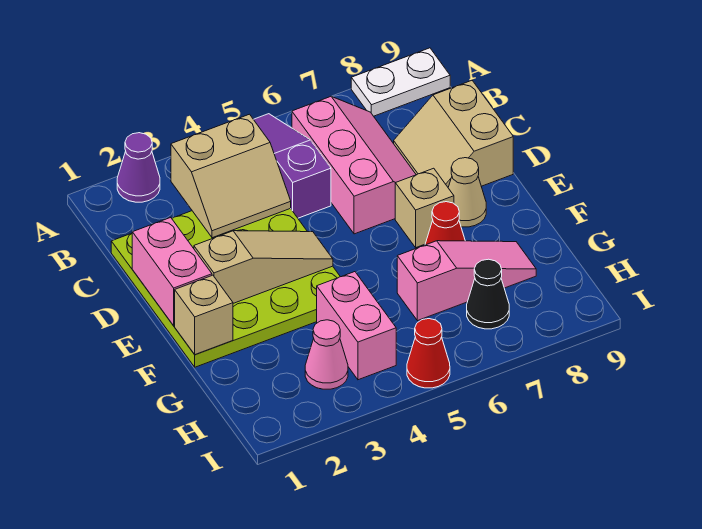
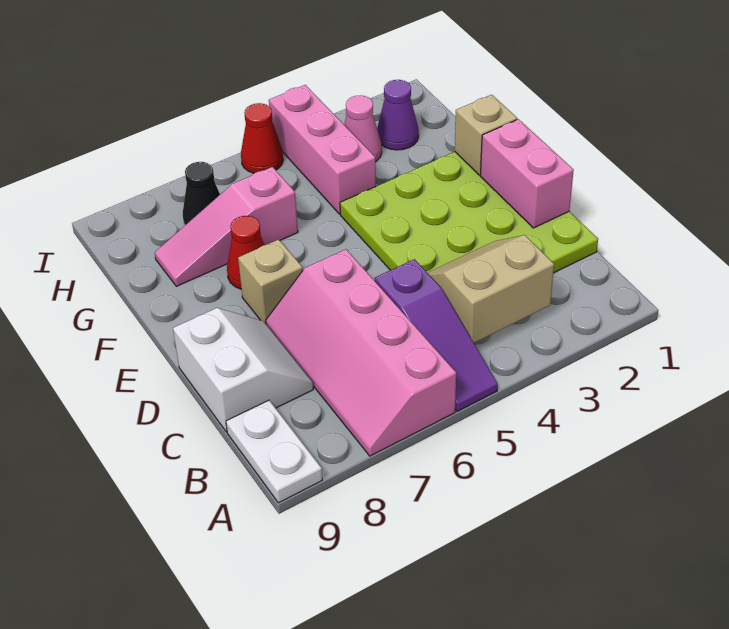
purple cone A2 level 1 -> purple cone H2 level 1
white plate A8:A9 level 1 -> white plate A9:B9 level 1
pink slope B6:D7 level 1 top 6 -> pink slope A6:D7 level 1 top 6
tan slope C8:D9 level 1 top 9 -> white slope C8:D9 level 1 top 9
tan slope E2:E4 level 2 top 2 -> none
tan cone E8 level 1 -> none
pink brick G4:H4 level 1 -> pink brick G4:I4 level 1

